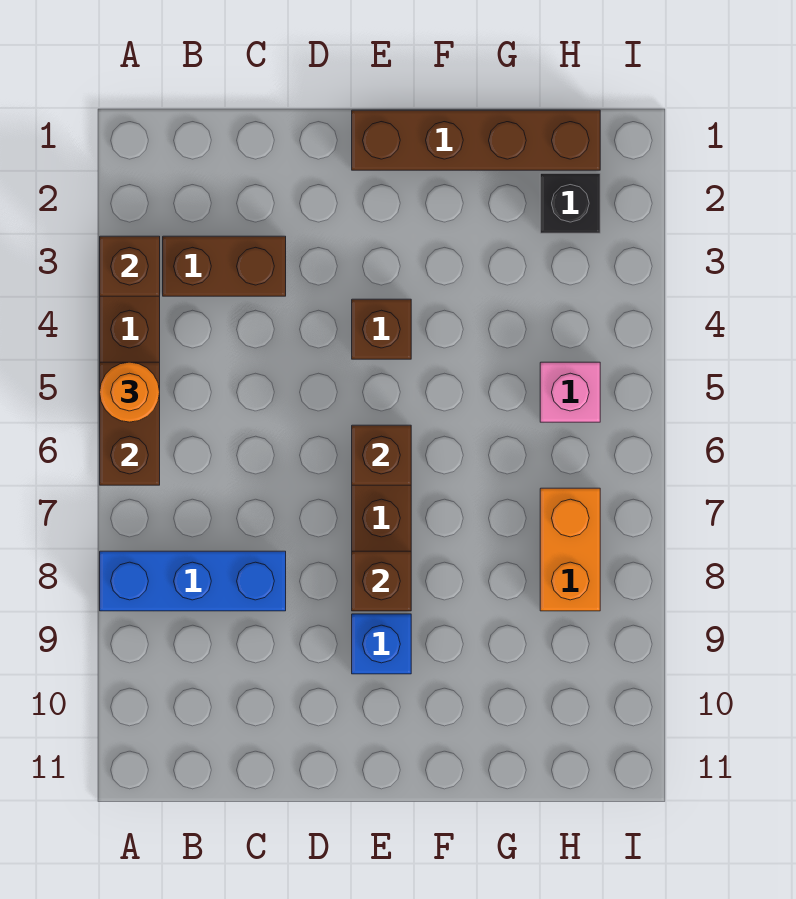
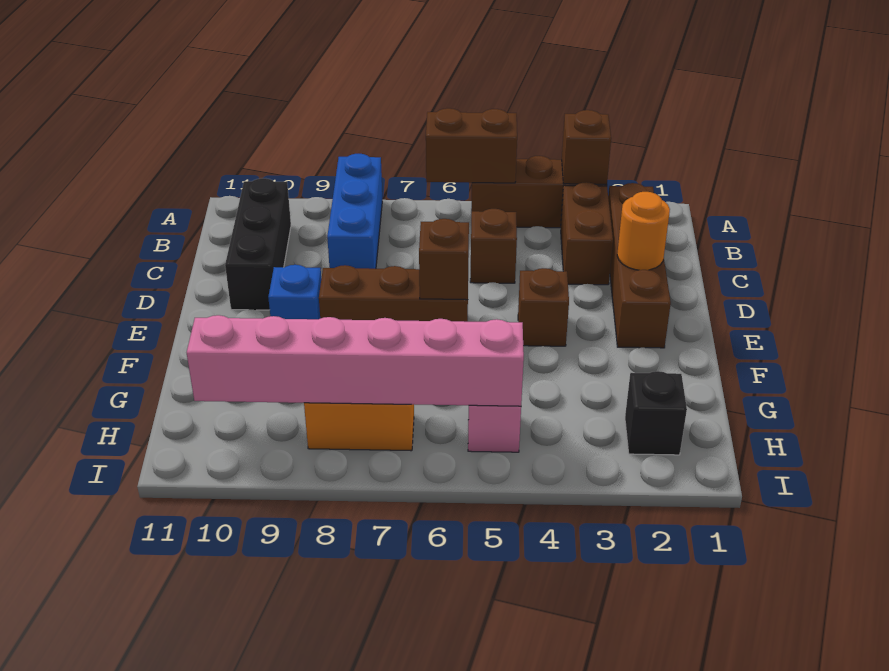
orange round brick A5 level 3 -> orange round brick D2 level 2
none -> black brick B10:D10 level 1
brown brick E1:H1 level 1 -> brown brick B2:E2 level 1
brown brick E8 level 2 -> brown brick C5 level 1
none -> pink brick H5:H10 level 2

